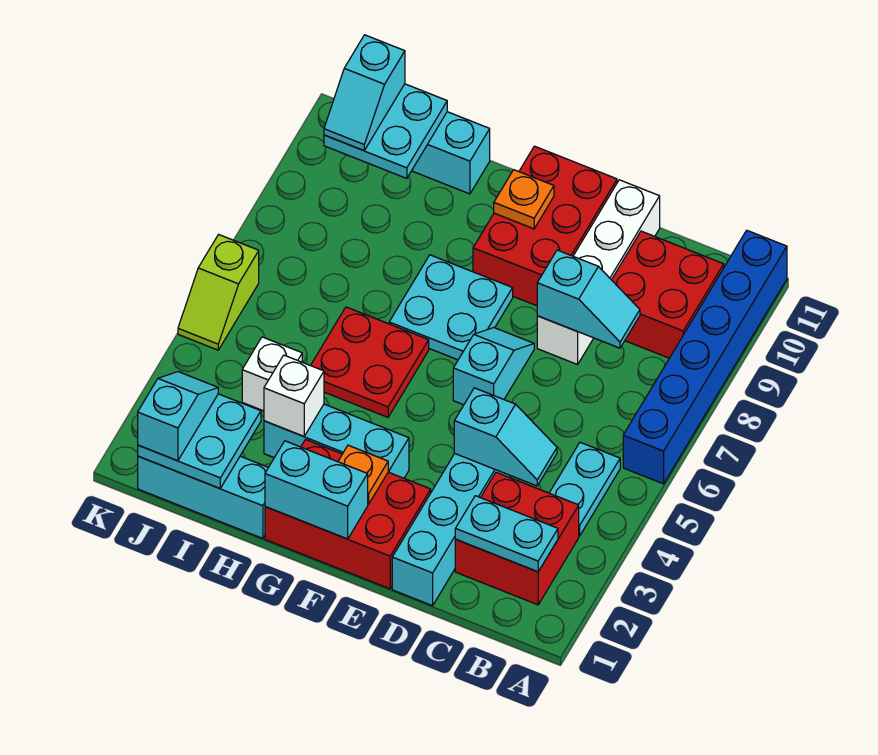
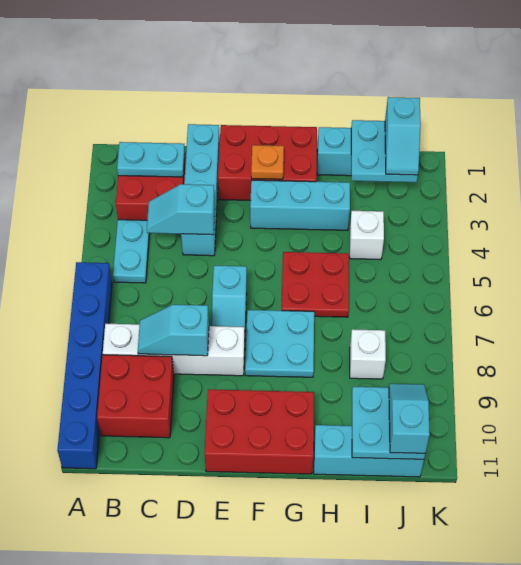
white brick D8:D11 level 1 -> white brick B8:E8 level 1
red brick E9:F11 level 1 -> red brick E10:G11 level 1
cyan brick F1:G1 level 2 -> none
orange plate F10 level 2 -> none
white brick H3 level 2 -> white brick I8 level 1
lime slope K5:K6 level 1 top 6 -> none

